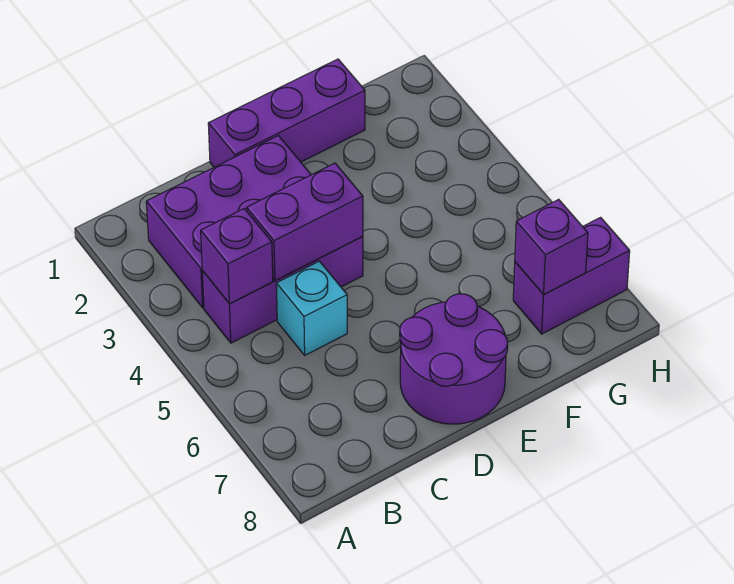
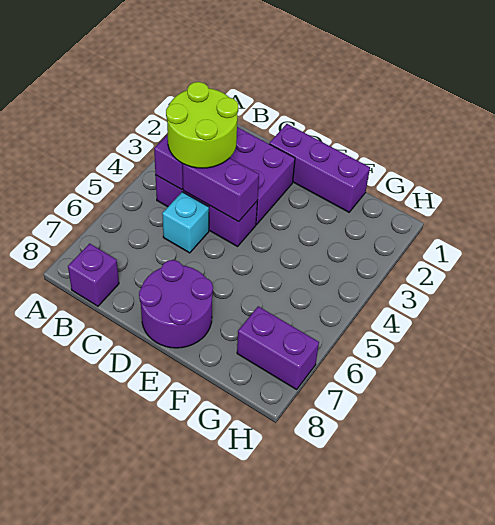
none -> lime round brick B3:C4 level 3
purple brick G7 level 2 -> purple brick B8 level 1

